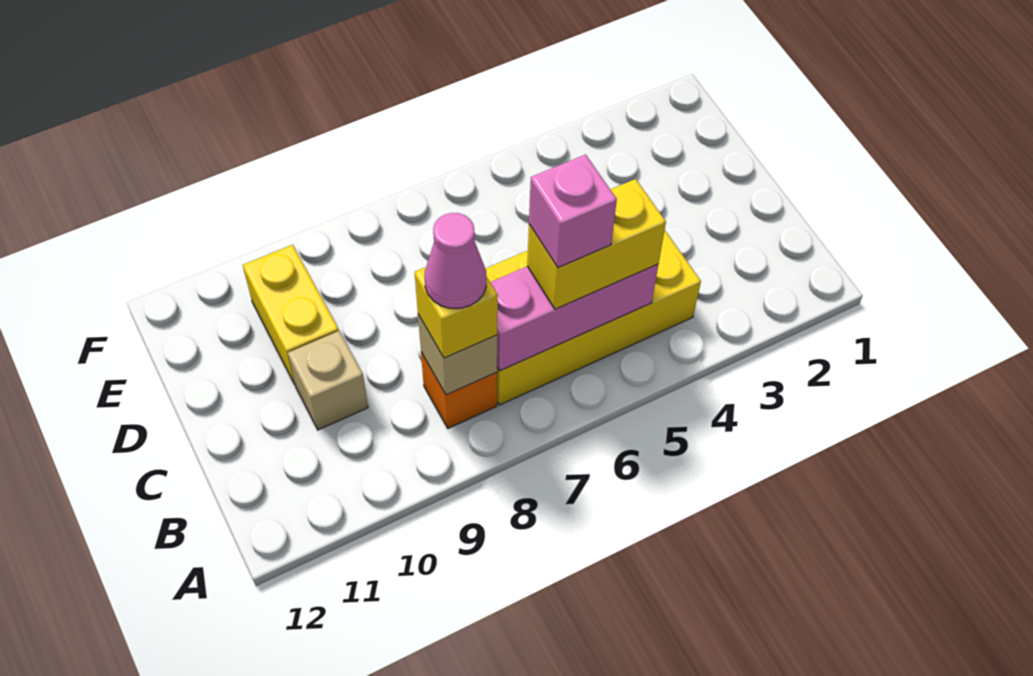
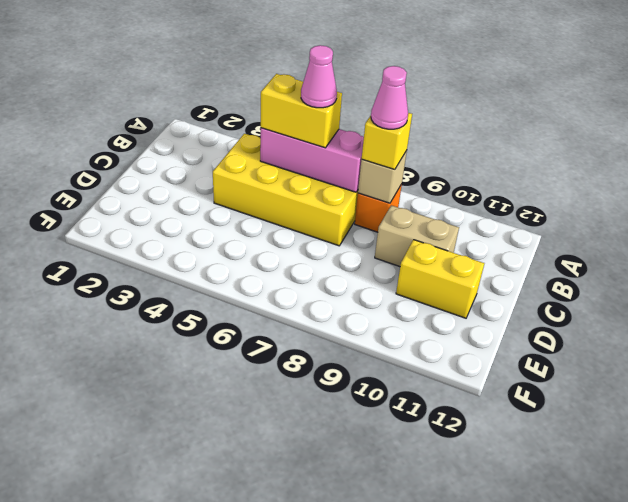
pink brick B6 level 4 -> pink cone B6 level 4
tan brick C10 level 1 -> tan brick C9:C10 level 1
yellow brick D10:E10 level 1 -> yellow brick D10:D11 level 1

